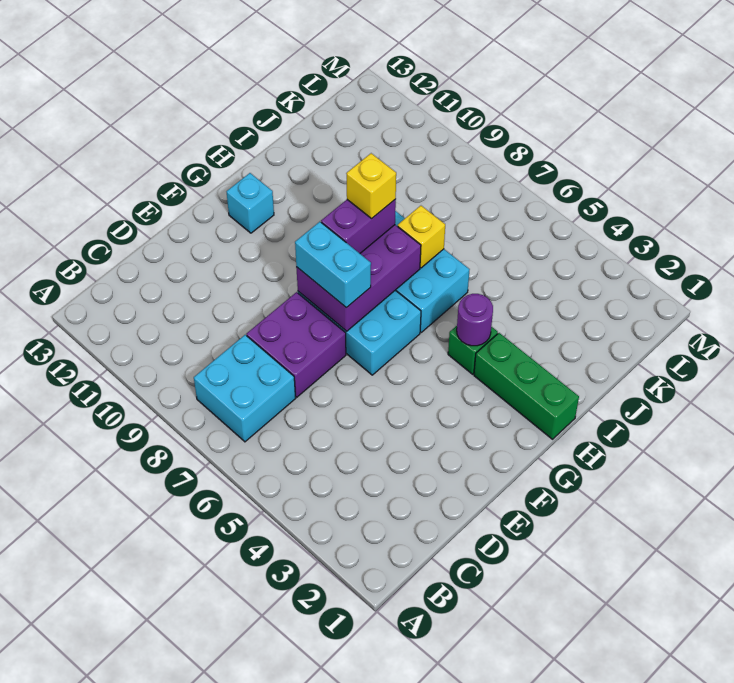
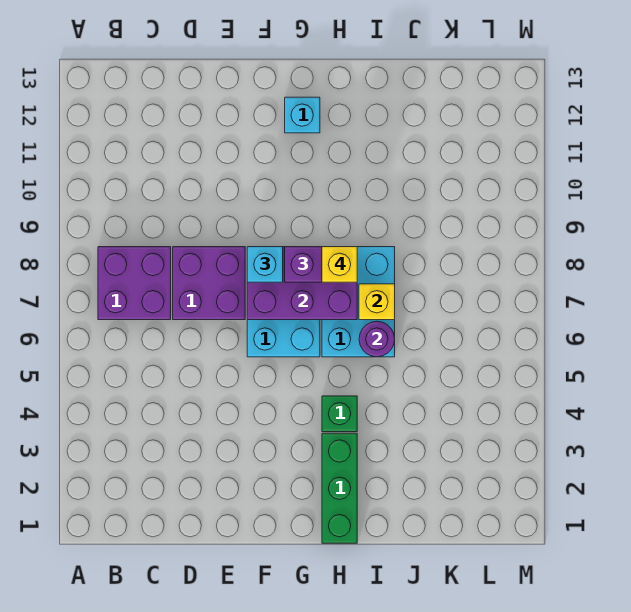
cyan brick B7:C8 level 1 -> purple brick B7:C8 level 1
cyan brick F7:F8 level 3 -> cyan brick F8 level 3
purple round brick H4 level 2 -> purple round brick I6 level 2

